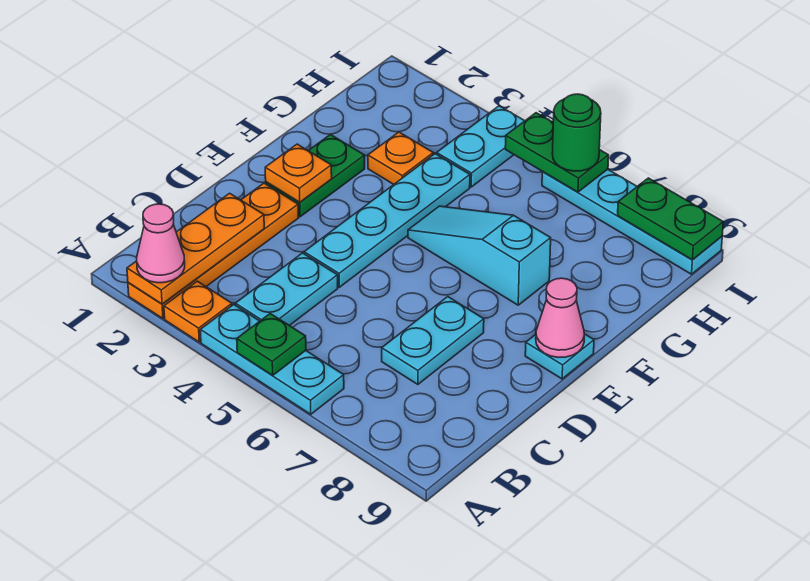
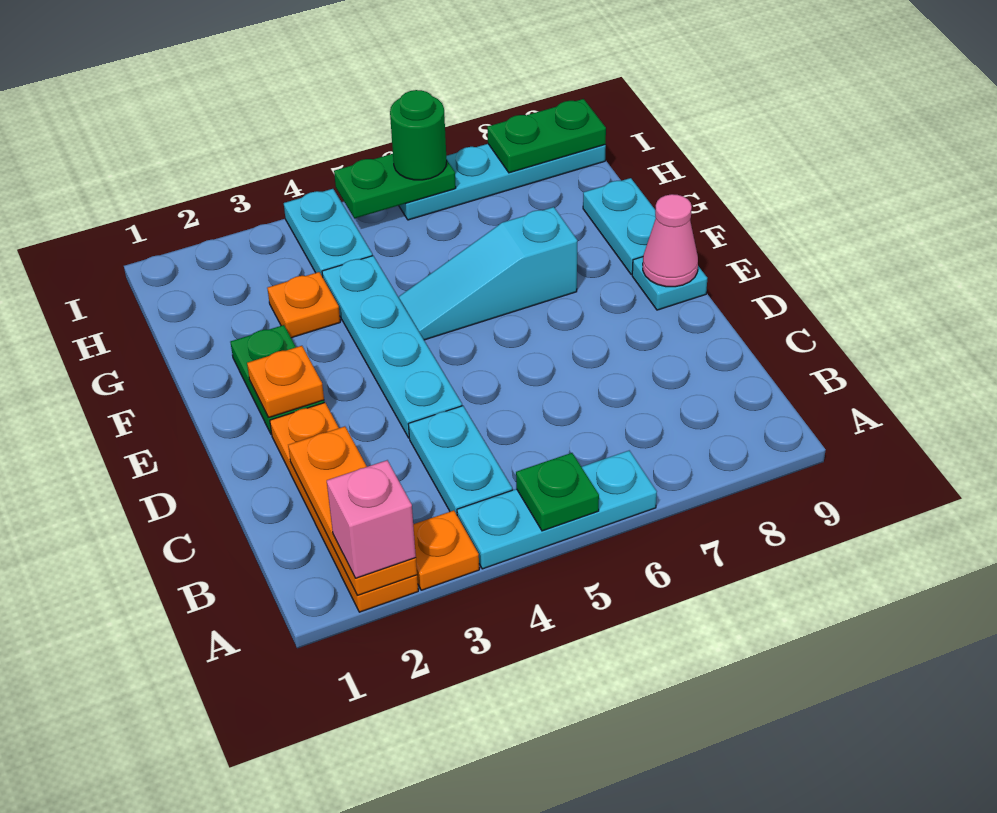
pink cone A2 level 3 -> pink brick A2 level 3
cyan plate C7:D7 level 1 -> cyan plate F9:G9 level 1

